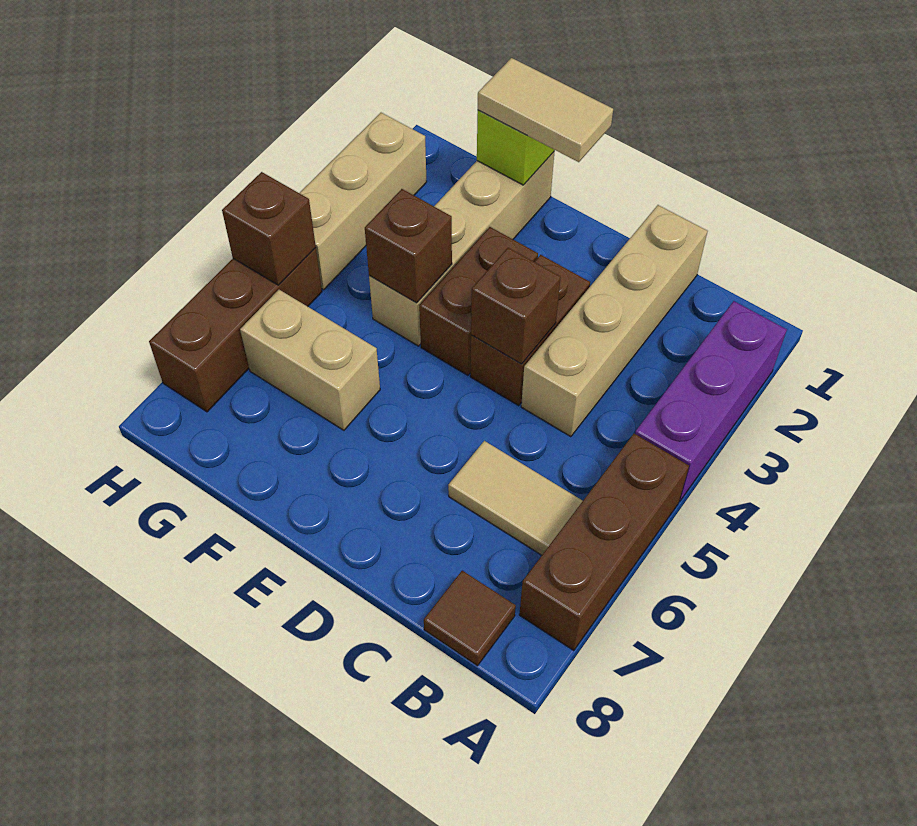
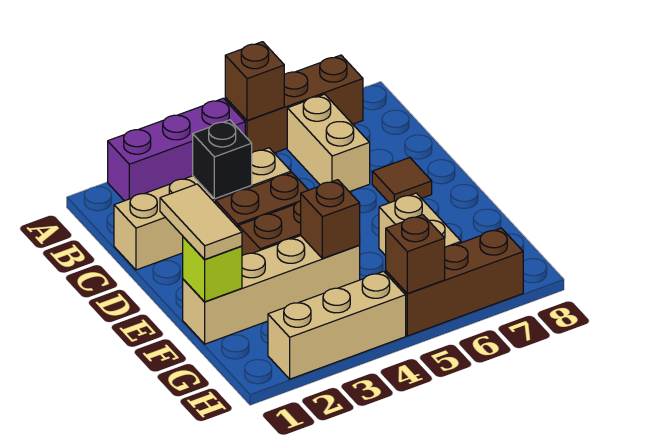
tan tile B6:C6 level 1 -> tan brick B6:C6 level 1
brown tile B8 level 1 -> brown tile D7 level 1
none -> black brick C3 level 2
brown brick D4 level 2 -> brown brick A5 level 2

